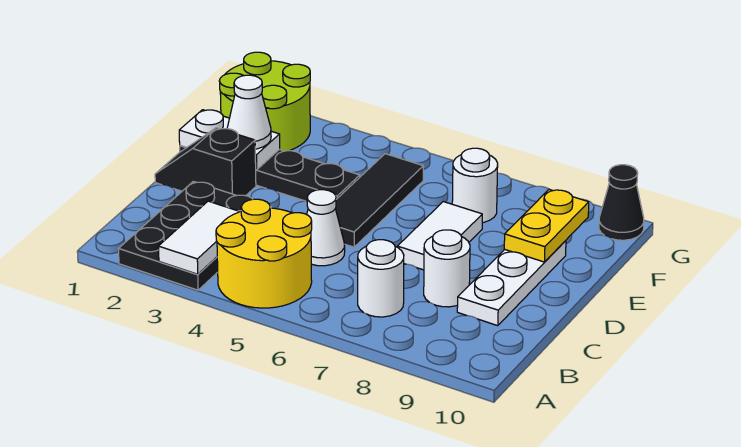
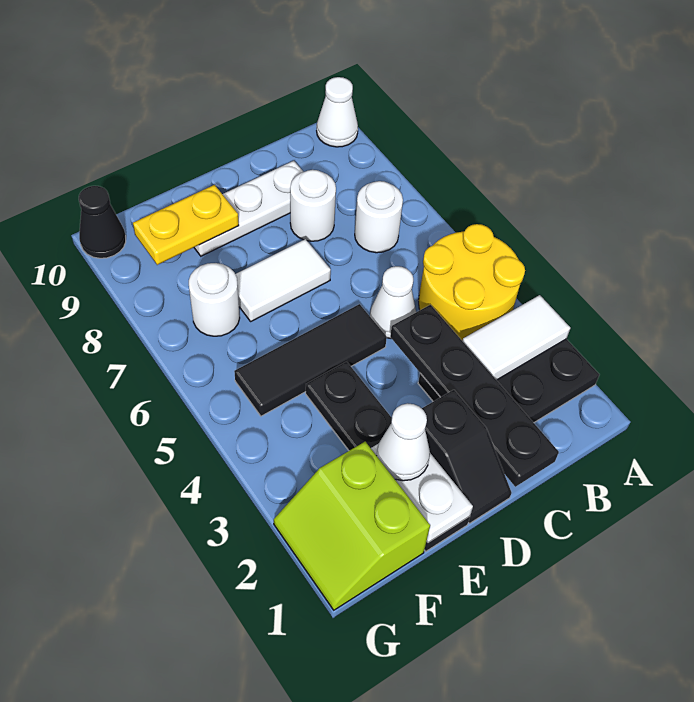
none -> white cone A10 level 1
none -> black plate C1:C4 level 2
lime round brick F1:G2 level 1 -> lime slope F1:G2 level 1 top F

